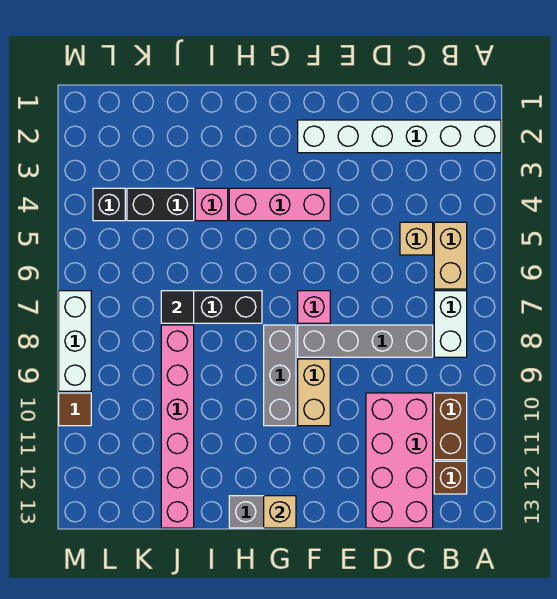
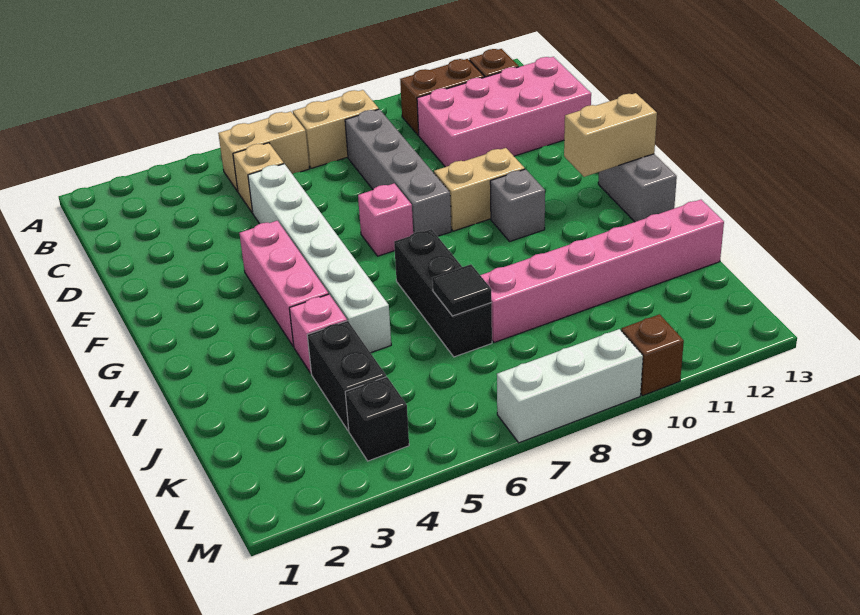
white brick A2:F2 level 1 -> white brick D5:I5 level 1
white brick B7:B8 level 1 -> tan brick B7:B8 level 1
grey brick G8:G10 level 1 -> grey brick G10 level 1
tan brick G13 level 2 -> tan brick G12:G13 level 2
brown tile M10 level 1 -> brown brick M10 level 1

